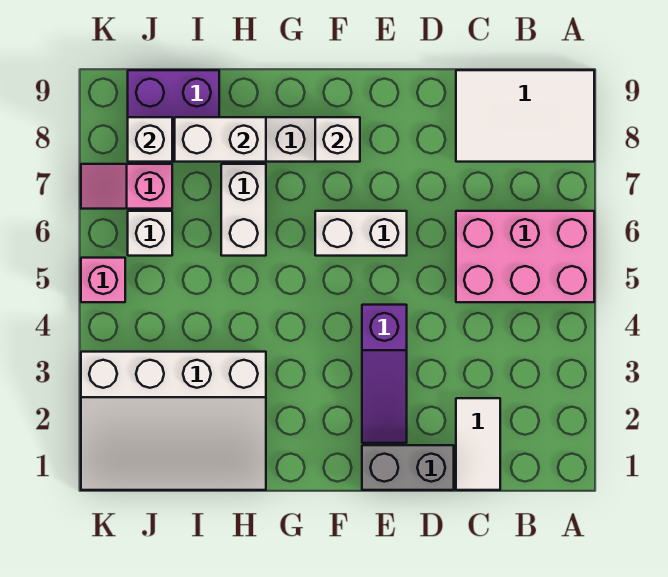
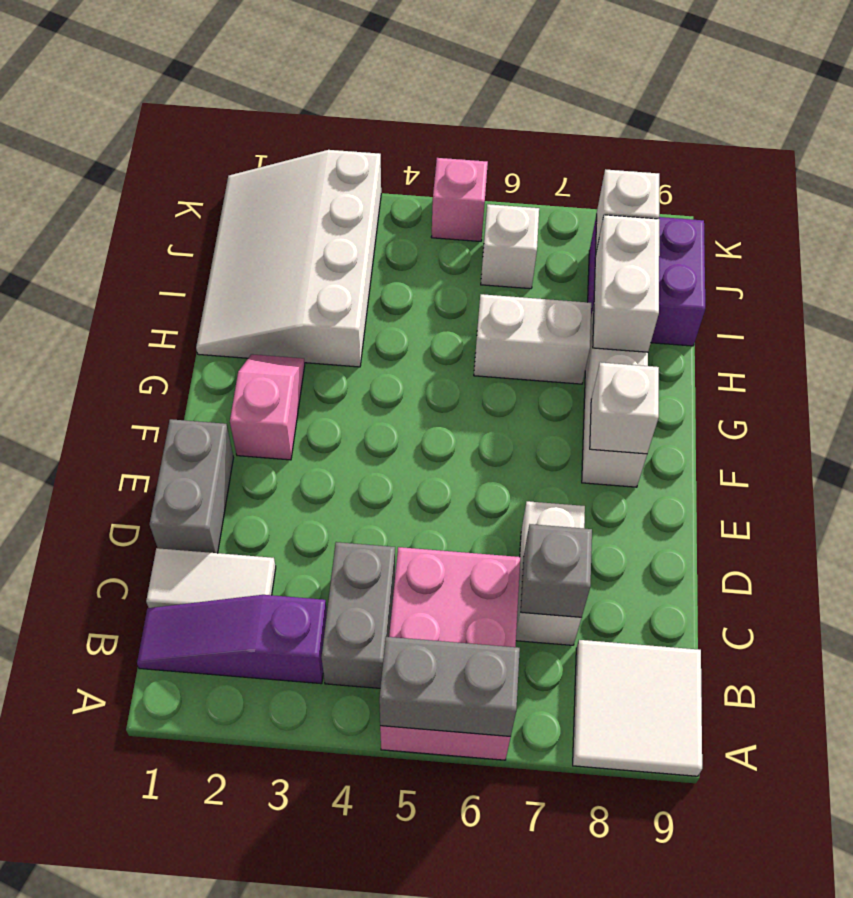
none -> grey brick A5:A6 level 2
white tile A8:C9 level 1 -> white tile A8:B9 level 1
none -> grey brick B4:C4 level 1
none -> grey brick C7 level 2
purple slope E2:E4 level 1 top 4 -> purple slope B1:B3 level 1 top 3
white brick E6:F6 level 1 -> white brick C7:D7 level 1
pink slope J7:K7 level 1 top J -> pink slope F2:G2 level 1 top F

